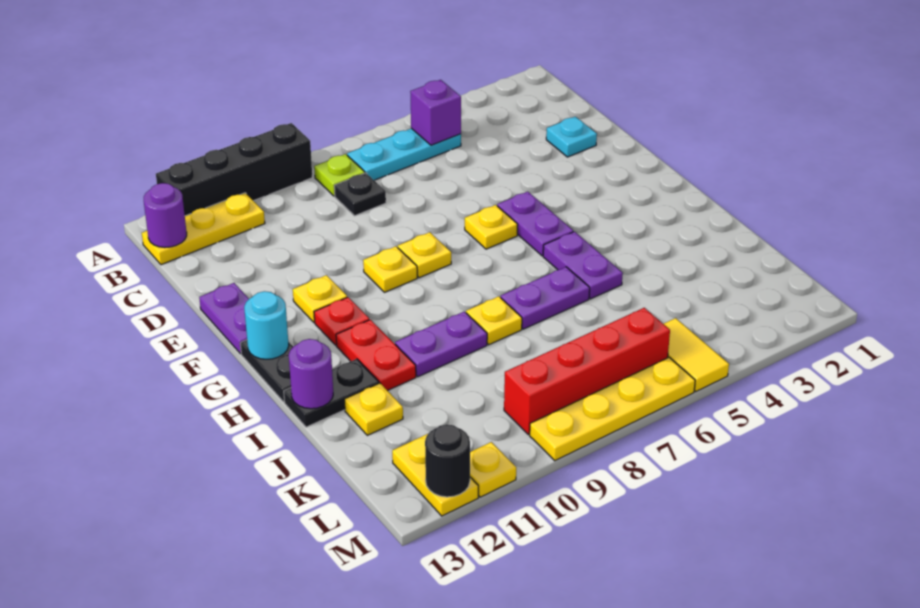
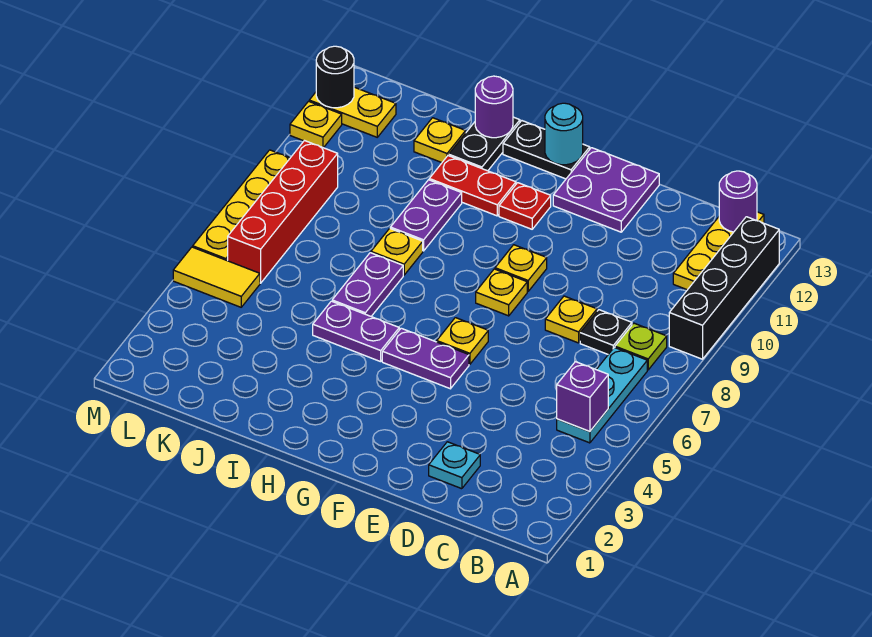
purple plate E13:F13 level 1 -> purple plate E12:F13 level 1
yellow plate F11 level 1 -> yellow plate D8 level 1

